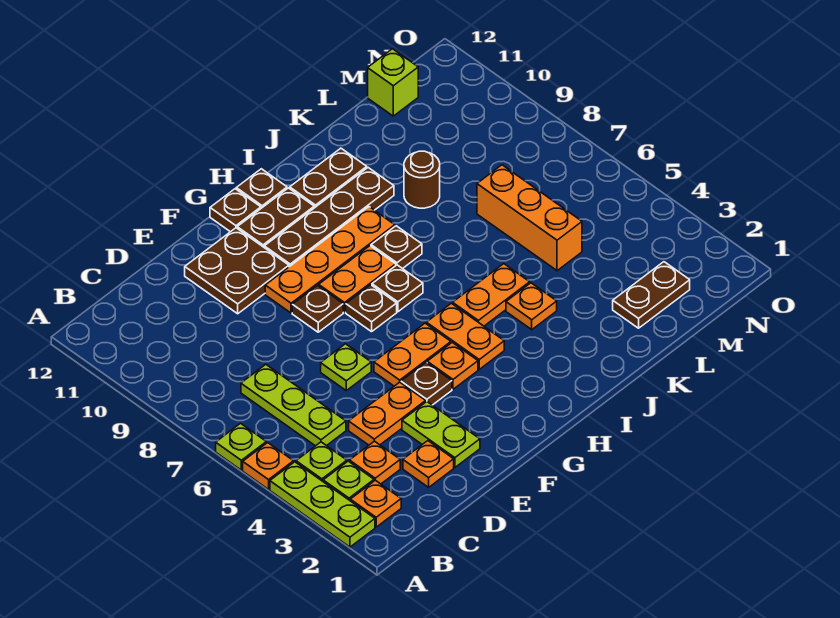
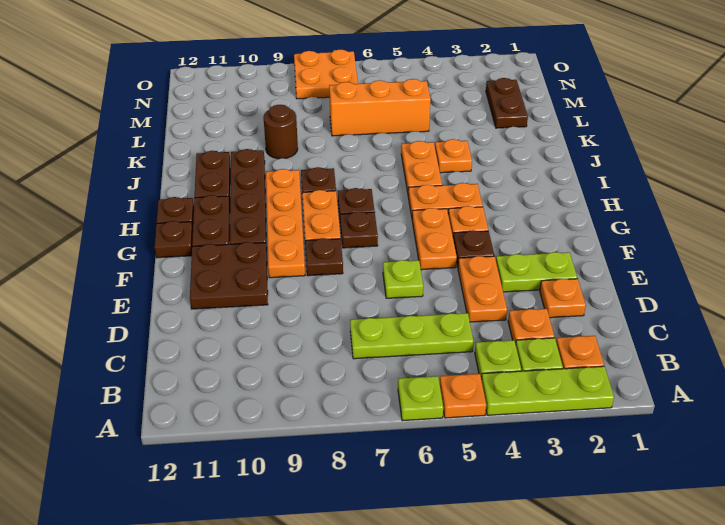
lime brick M12 level 1 -> none
none -> orange plate N7:O8 level 1

